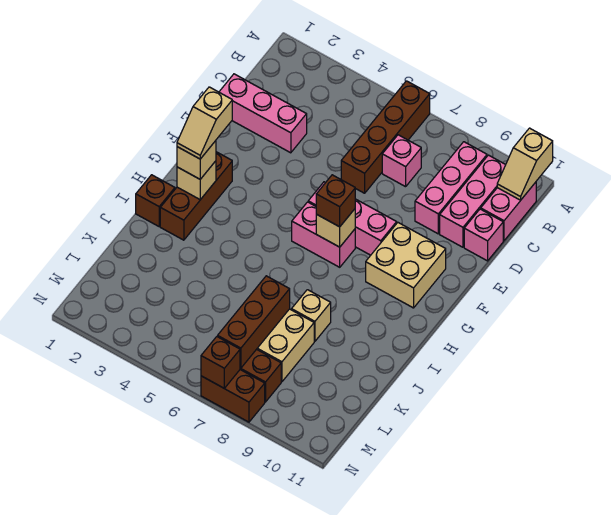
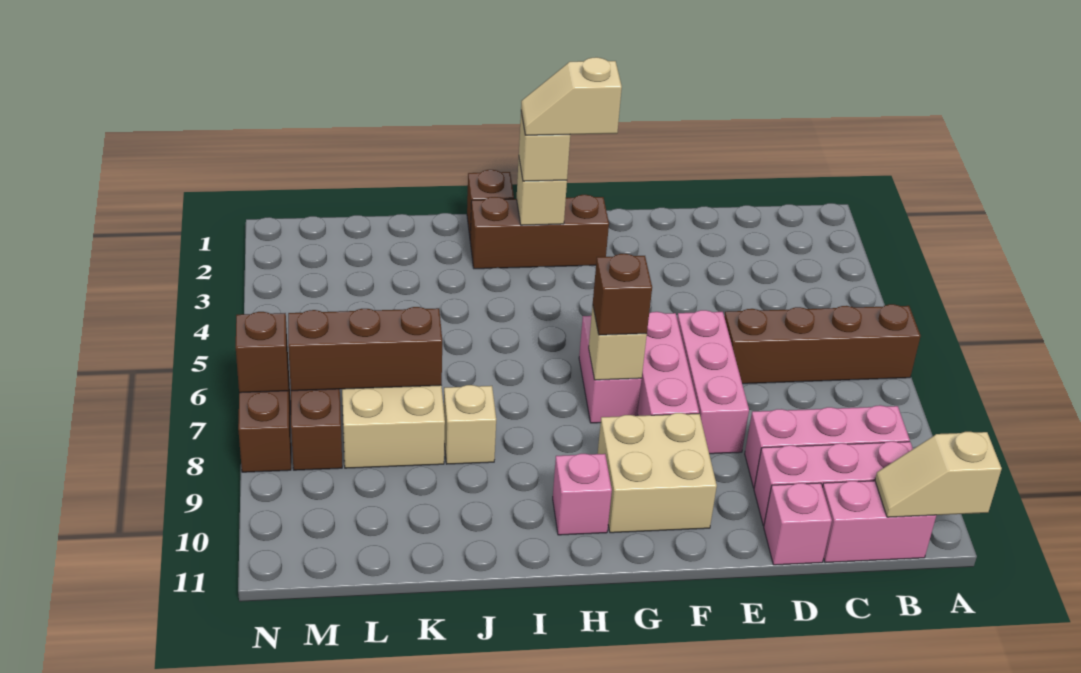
pink brick C7 level 1 -> pink brick H10 level 1
pink brick D1:D3 level 1 -> pink brick E6:E8 level 1

